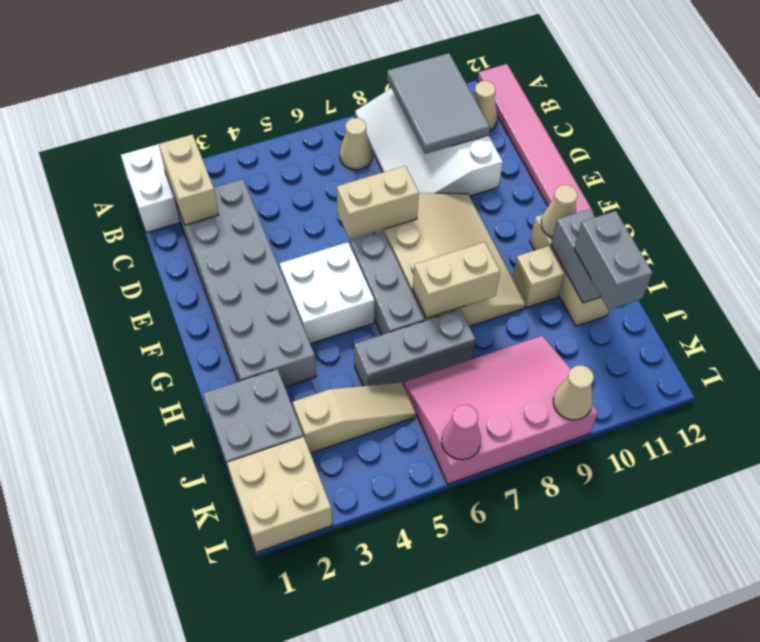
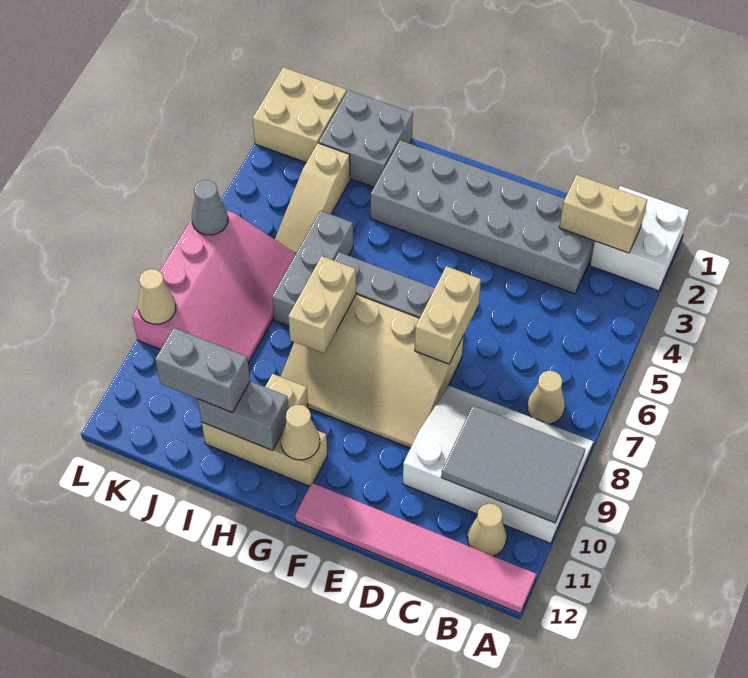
white brick F4:G5 level 1 -> none
pink cone L6 level 2 -> grey cone L6 level 2

